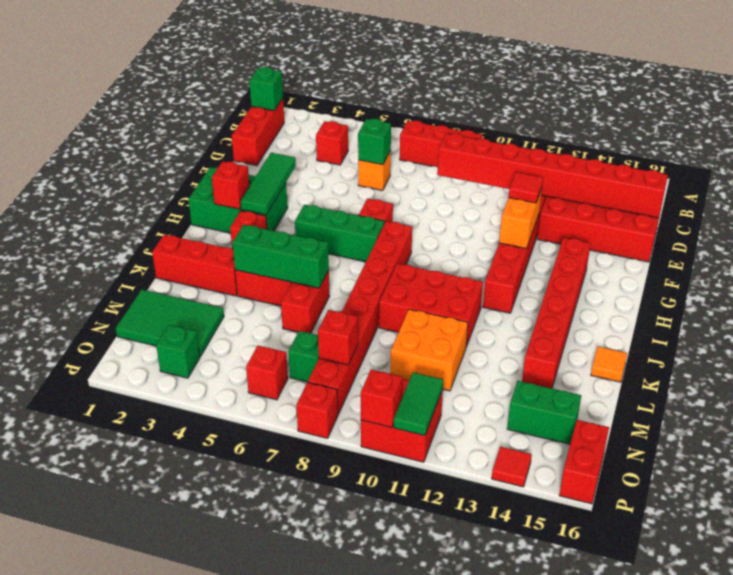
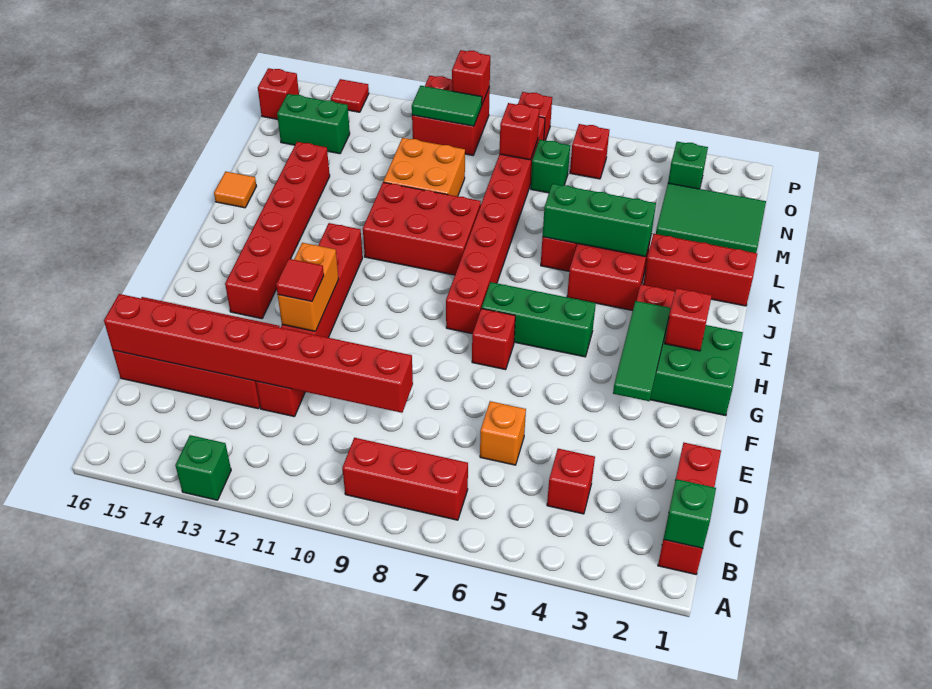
green brick D6 level 2 -> green brick A13 level 1
green tile O11:P11 level 2 -> green tile O10:O11 level 2
red brick O16:P16 level 1 -> red brick O16 level 1

